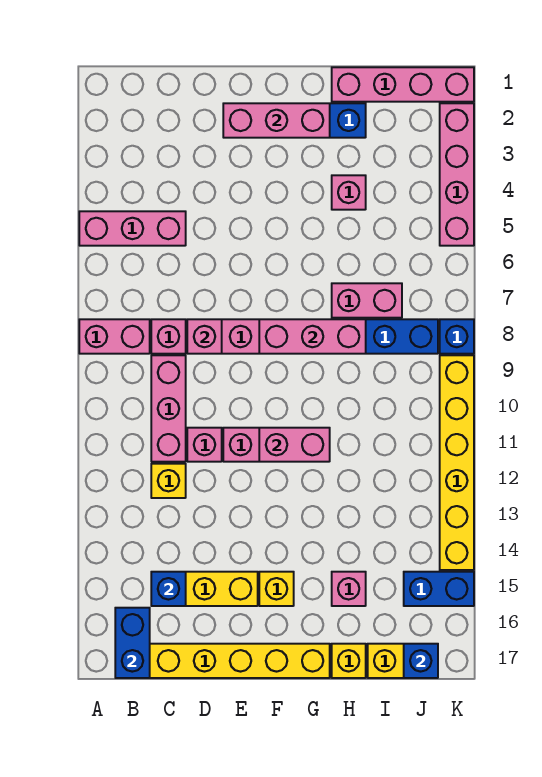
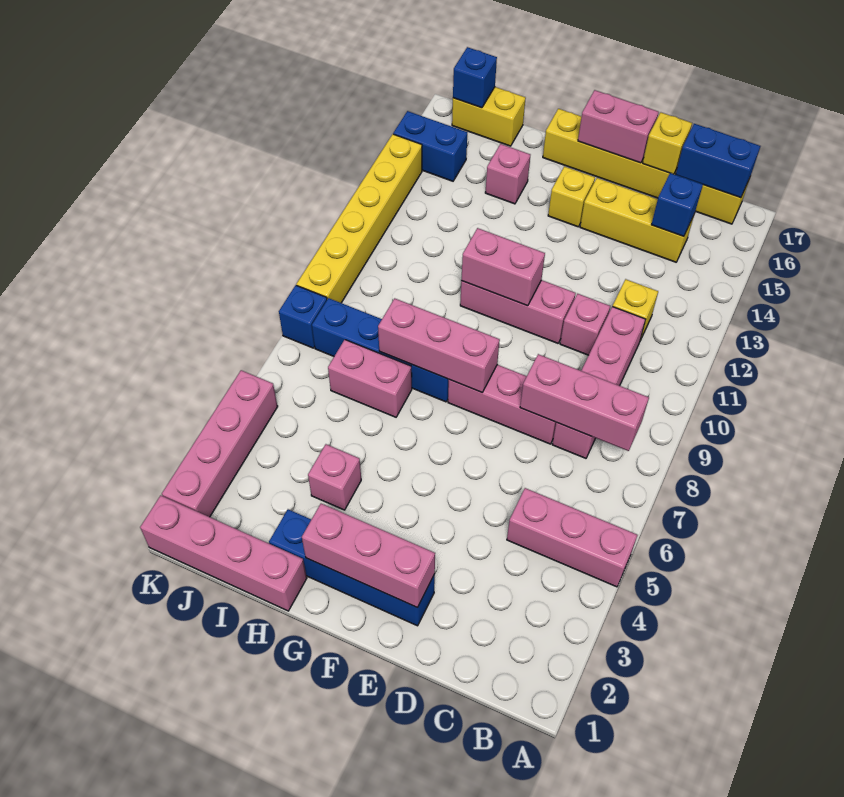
pink brick A8:B8 level 1 -> pink brick E17:F17 level 2
blue brick B16:B17 level 2 -> blue brick B17:C17 level 2
pink brick D8 level 2 -> pink brick B8:D8 level 2
yellow brick H17 level 1 -> yellow brick D17 level 2

